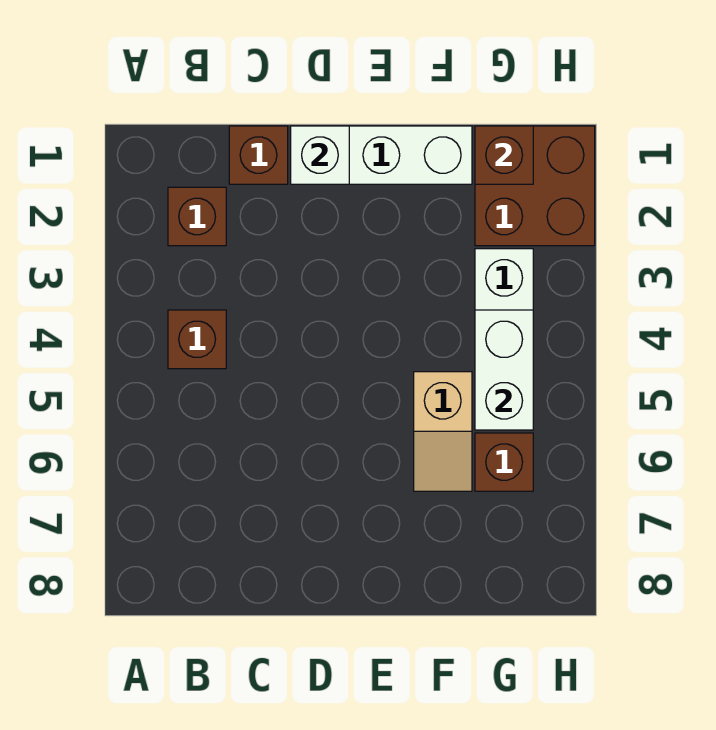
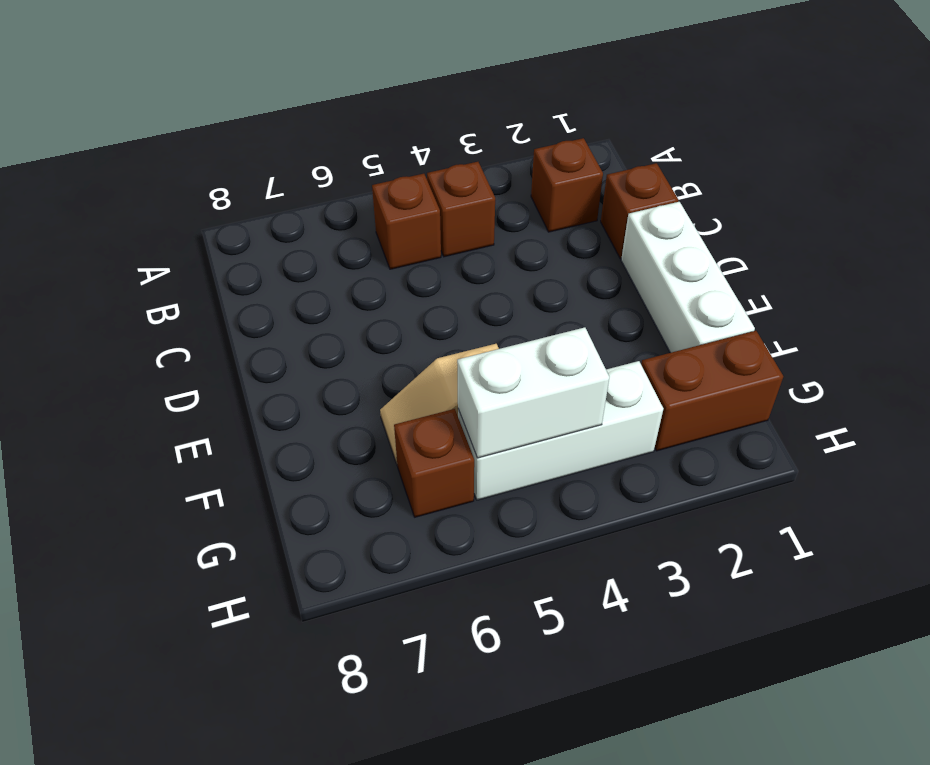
white brick D1 level 2 -> none
brown brick G1:H2 level 1 -> brown brick G1:G2 level 1
brown brick G1 level 2 -> brown brick B5 level 1

